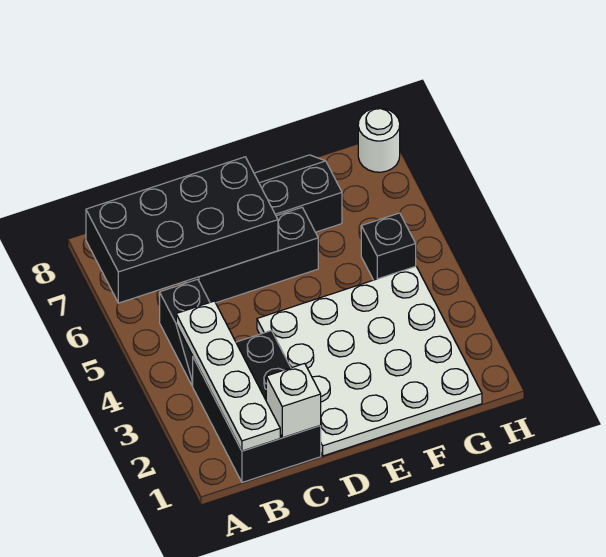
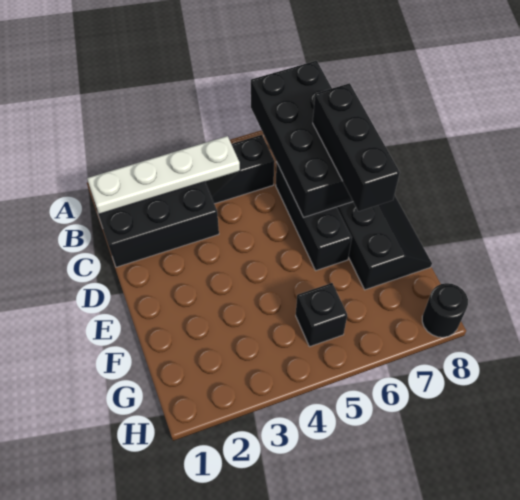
white brick C1 level 2 -> none
none -> black brick C7:E7 level 3
white plate D1:G4 level 1 -> none
white round brick H8 level 1 -> black round brick H8 level 1

